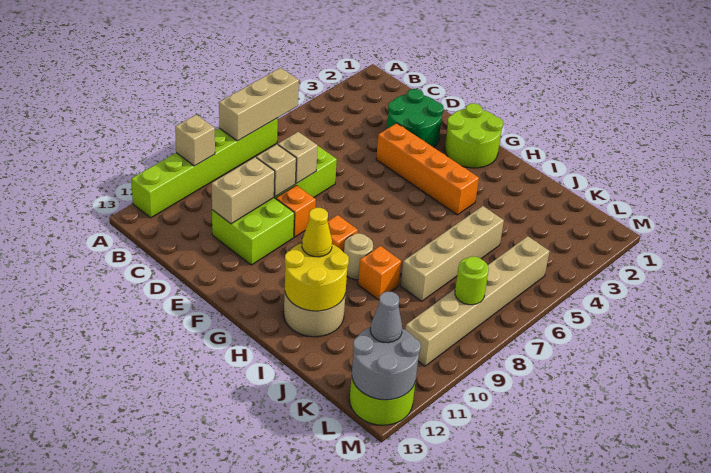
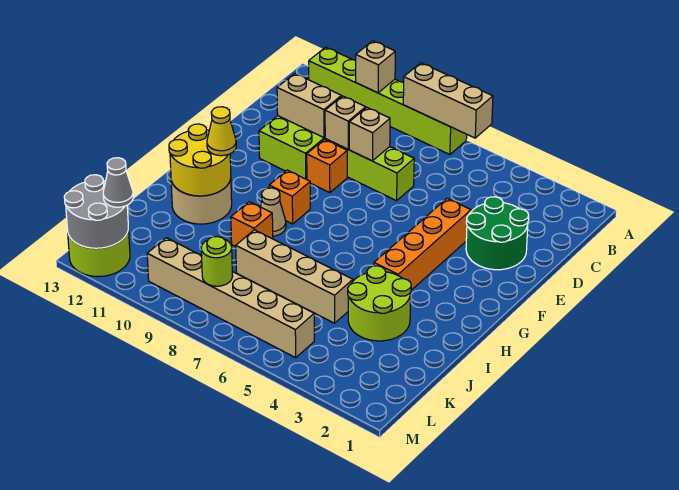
lime round brick F1:G2 level 1 -> lime round brick I3:J4 level 1
tan round brick H9 level 1 -> tan cone H9 level 1

